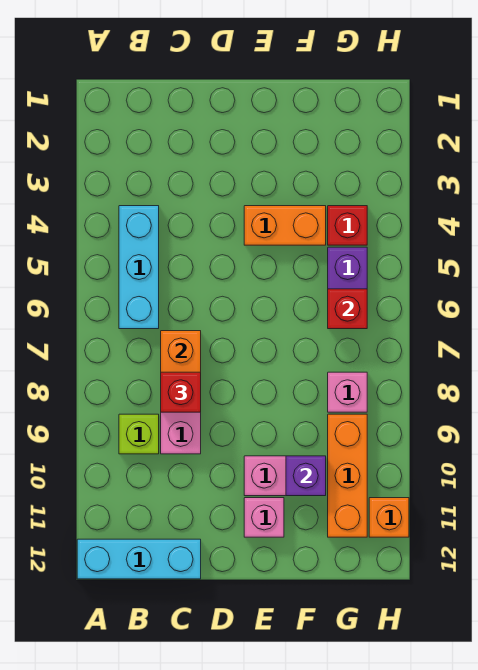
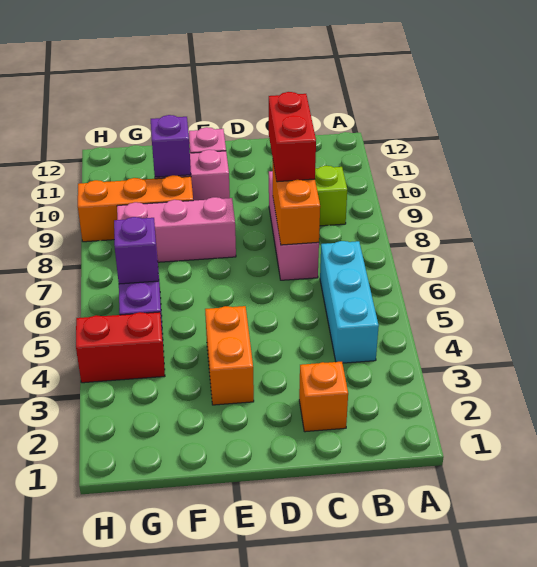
cyan brick A12:C12 level 1 -> none
red brick C8 level 3 -> red brick C8:C9 level 3
orange brick E4:F4 level 1 -> orange brick E3:E4 level 1
red brick G4 level 1 -> red brick G4:H4 level 1
red brick G6 level 2 -> purple brick G6 level 2
pink brick G8 level 1 -> pink brick E8:G8 level 1
orange brick G9:G11 level 1 -> orange brick F9:H9 level 1
orange brick H11 level 1 -> orange brick C2 level 1

